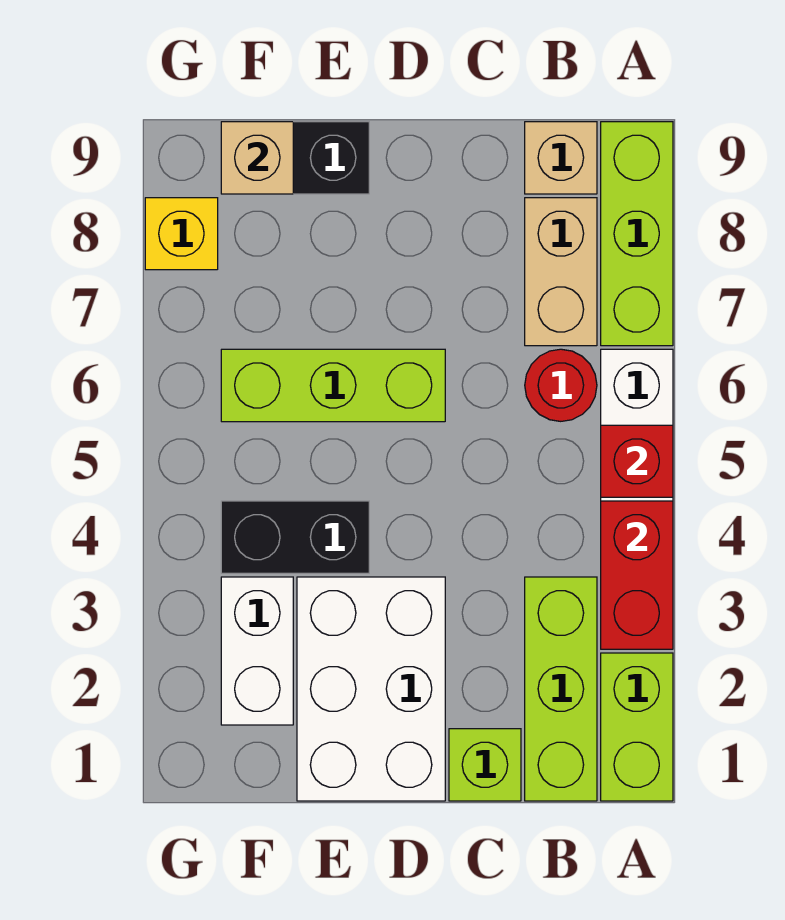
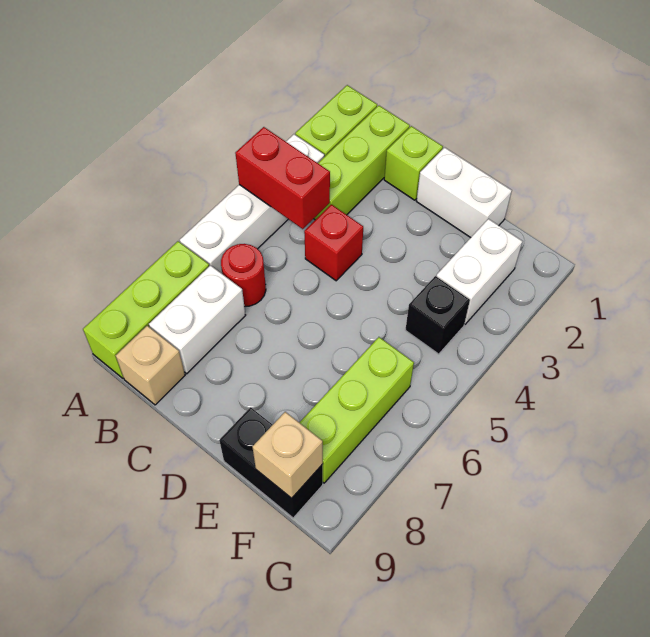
red brick A3:A4 level 2 -> red brick A4:B4 level 2
red brick A5 level 2 -> red brick C4 level 1
tan brick B7:B8 level 1 -> white brick B7:B8 level 1
white brick D1:E3 level 1 -> white brick D1:E1 level 1
lime brick D6:F6 level 1 -> lime brick F6:F8 level 1
black brick E4:F4 level 1 -> black brick F4 level 1
yellow brick G8 level 1 -> none

